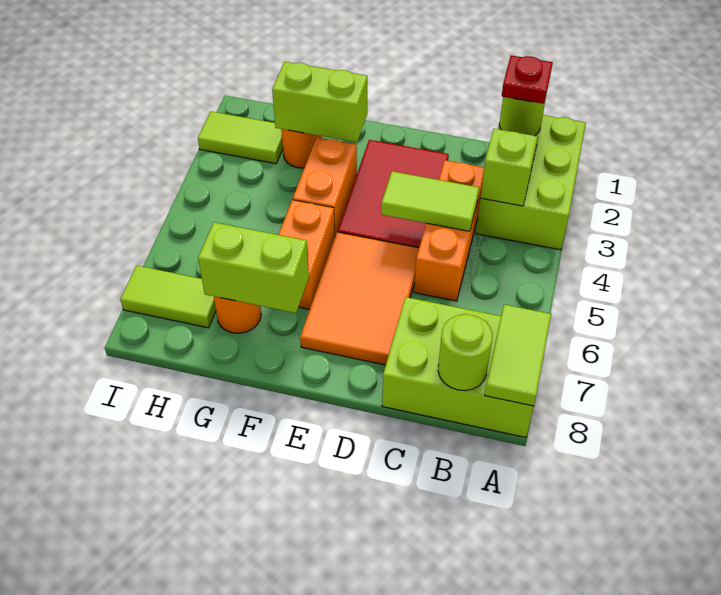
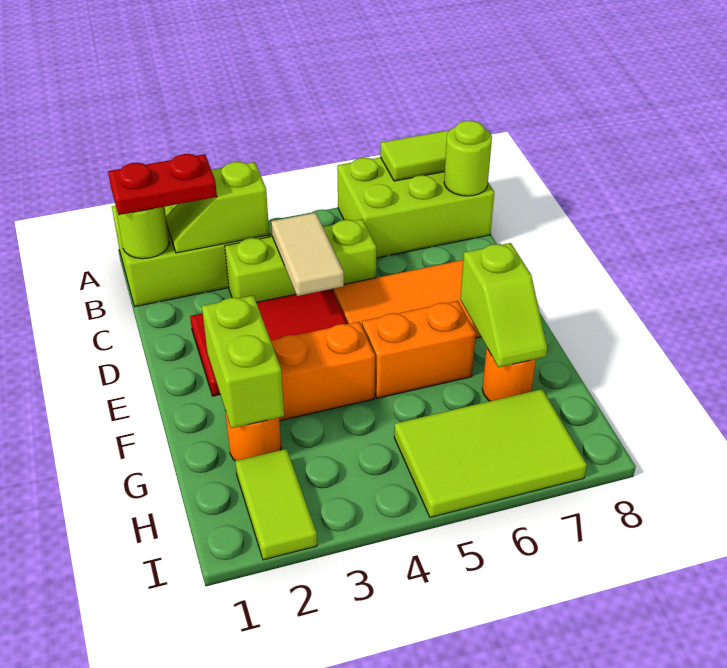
lime brick A7:C8 level 1 -> lime brick A6:B8 level 1
red plate B1 level 3 -> red plate B1:B2 level 3
orange brick C3:C5 level 1 -> lime brick C3:C5 level 1
lime tile C4:D4 level 2 -> tan tile C4:D4 level 2
lime brick F7:G7 level 2 -> lime slope F7:G7 level 2 top F
lime tile H7:I7 level 1 -> lime tile H5:I7 level 1

